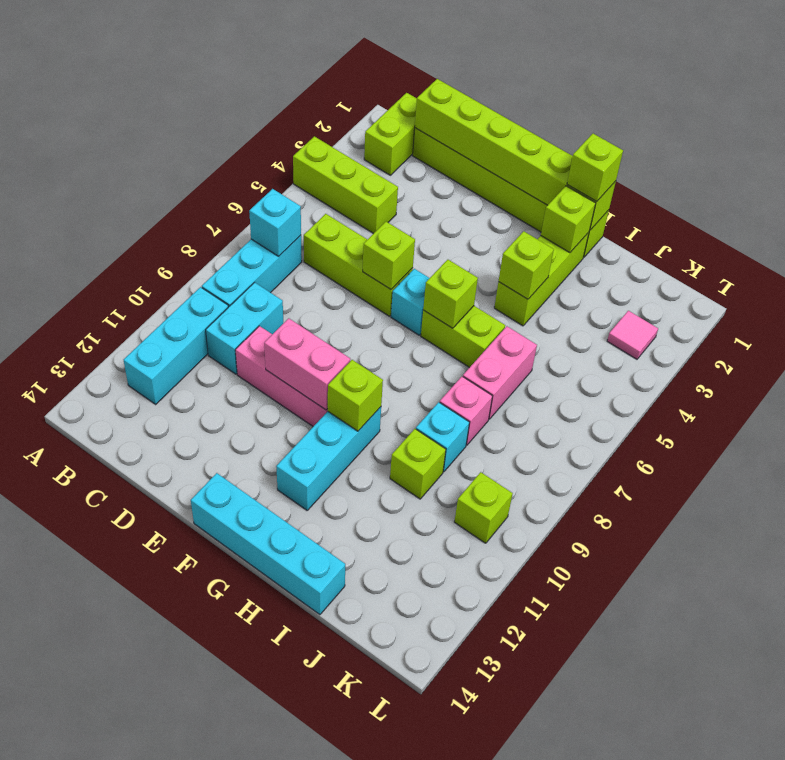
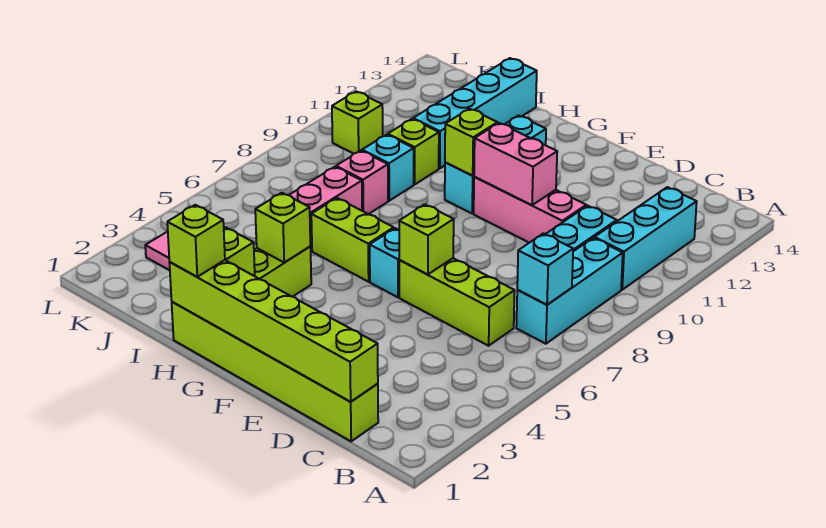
lime brick A4:C4 level 1 -> none
lime brick B1:B2 level 1 -> none
cyan brick F14:I14 level 1 -> cyan brick I11:I14 level 1
lime brick G6 level 2 -> none

